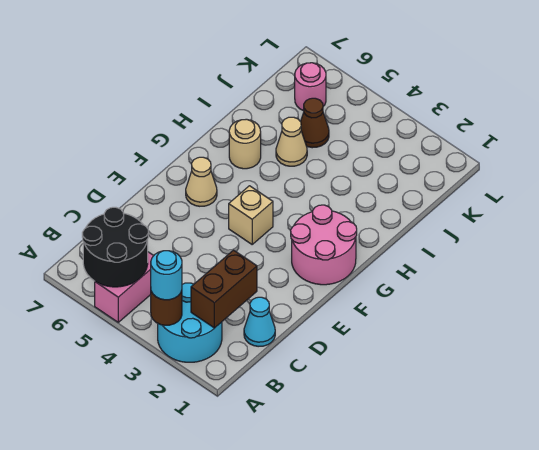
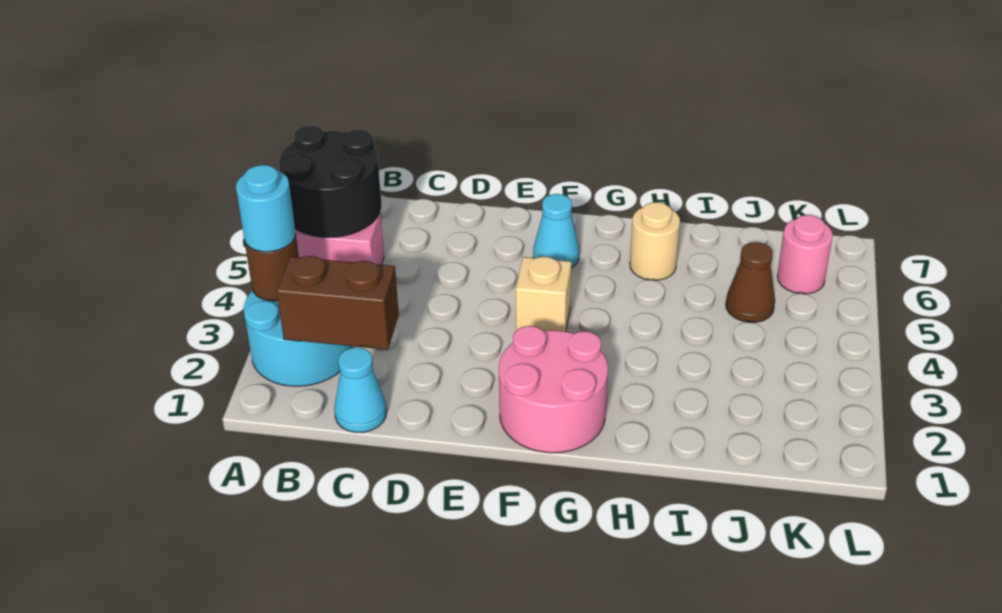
tan cone F6 level 1 -> cyan cone F6 level 1
tan cone I5 level 1 -> none

